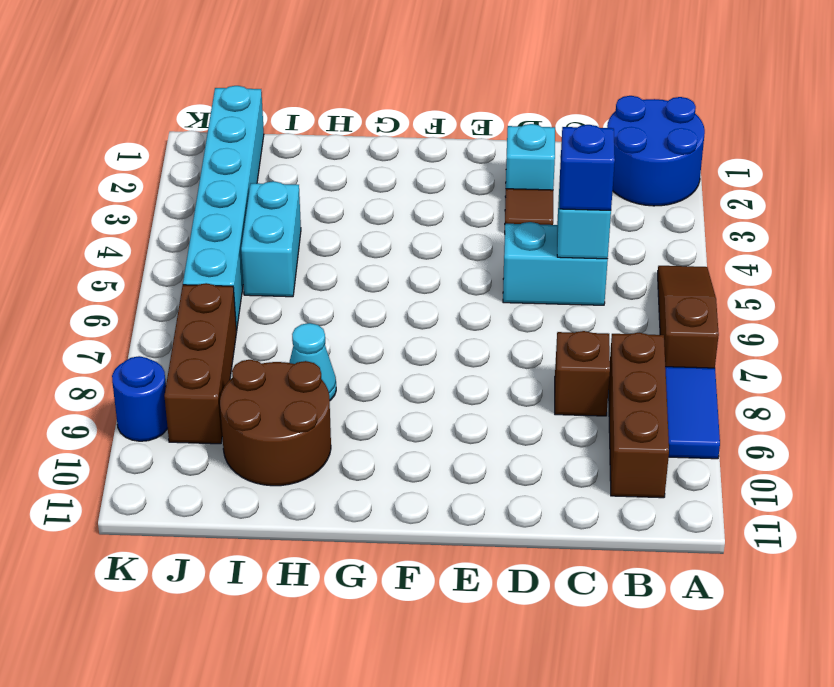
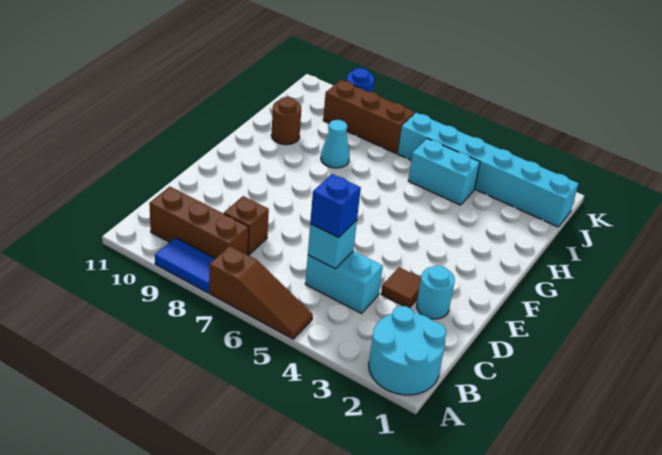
blue round brick A1:B2 level 1 -> cyan round brick A1:B2 level 1
cyan brick C5:D5 level 1 -> cyan brick C4:C5 level 1
cyan brick D2 level 1 -> cyan round brick D2 level 1
brown round brick H9:I10 level 1 -> brown round brick H10 level 1

